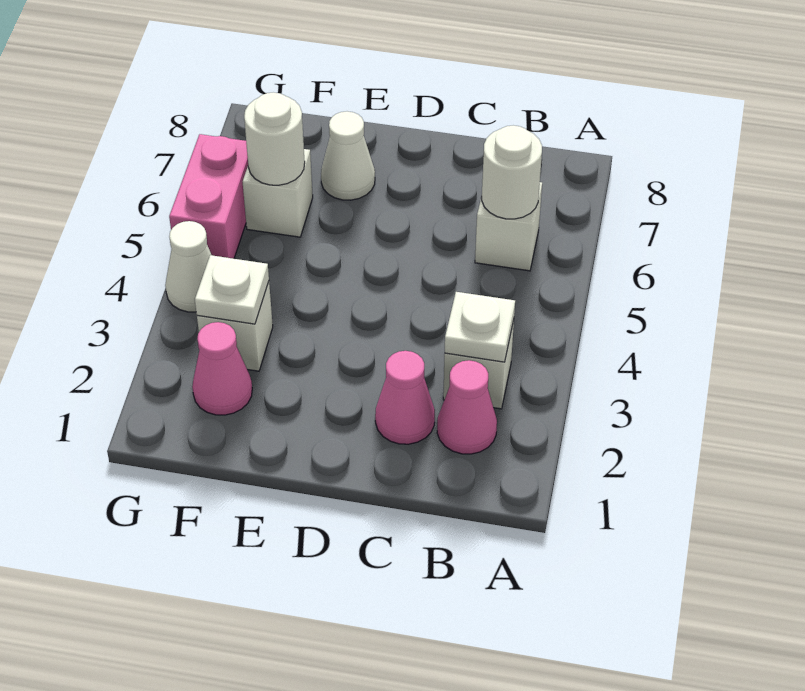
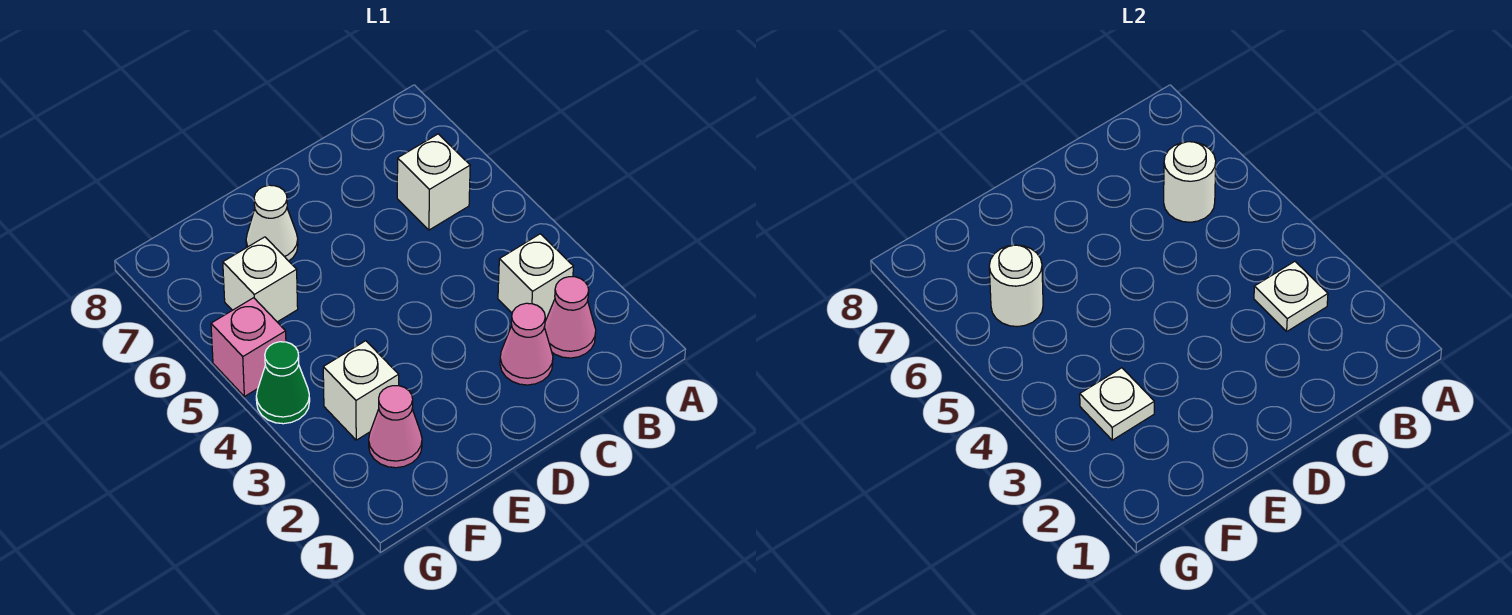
white cone G4 level 1 -> green cone G4 level 1
pink brick G5:G6 level 1 -> pink brick G5 level 1

